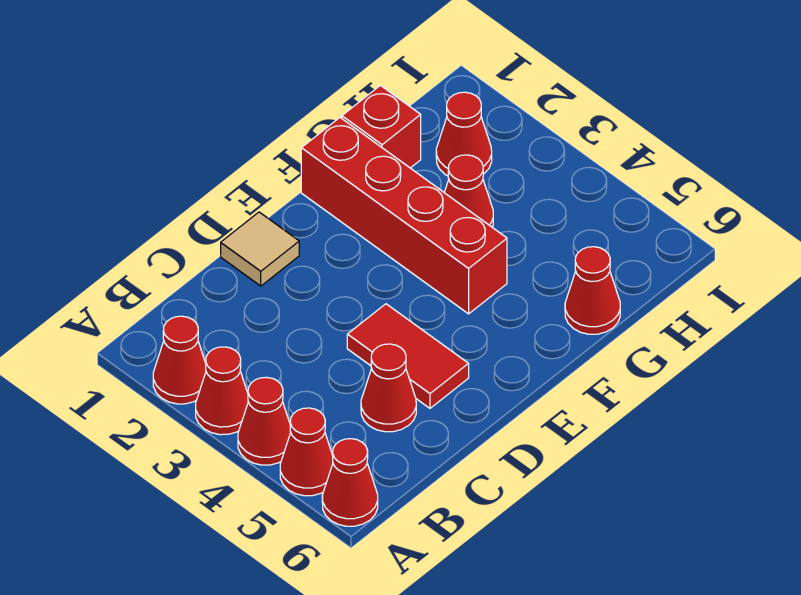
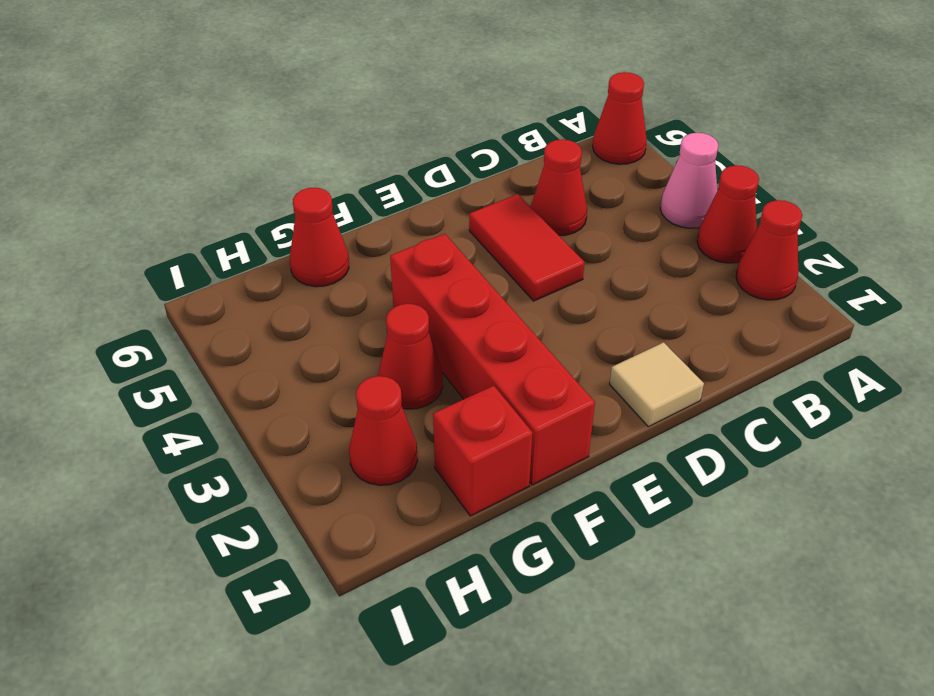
red cone A4 level 1 -> pink cone A4 level 1
red cone A5 level 1 -> none

